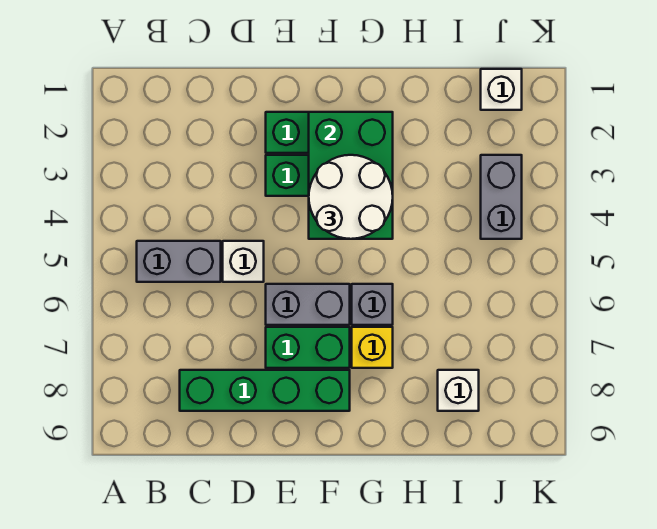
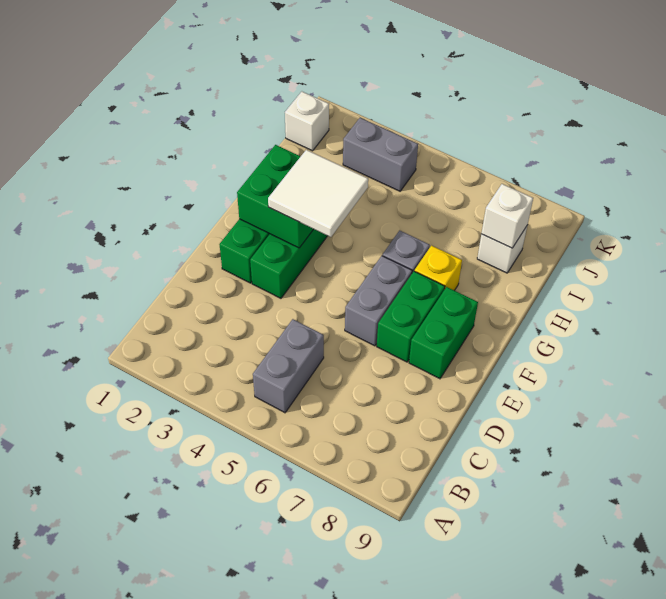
green brick C8:F8 level 1 -> green brick E8:F8 level 1
white brick D5 level 1 -> white brick I8 level 2
green brick F2:G4 level 2 -> green brick F2:G3 level 2
white round brick F3:G4 level 3 -> white tile F3:G4 level 3

